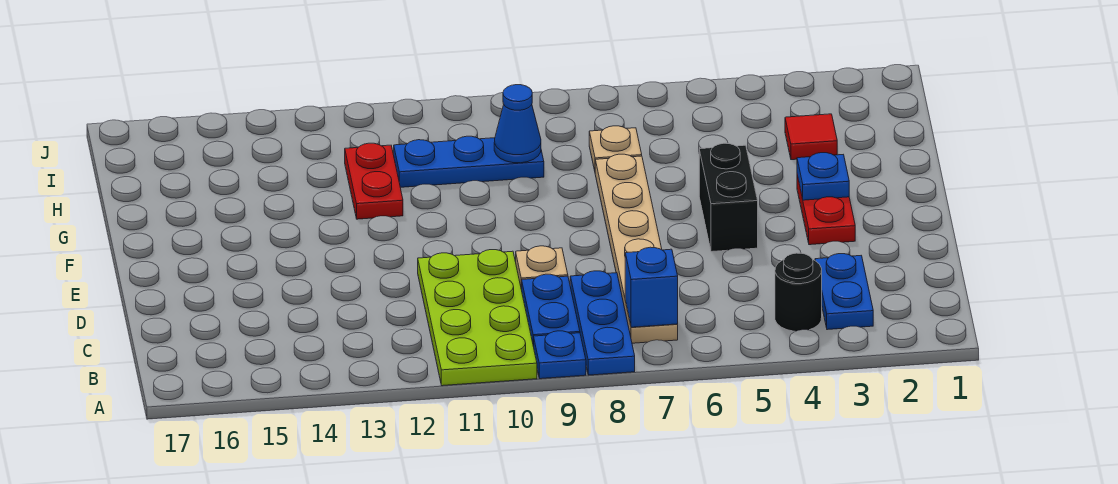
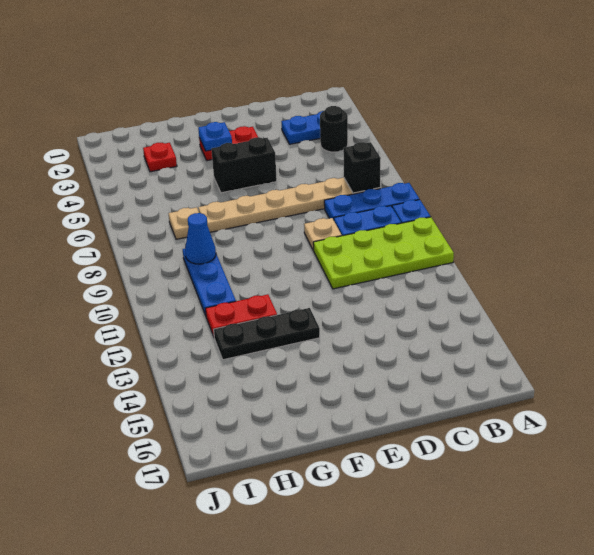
blue brick B7 level 2 -> black brick B7 level 2
none -> black plate F13:H13 level 1
red tile H3 level 1 -> red plate H3 level 1

